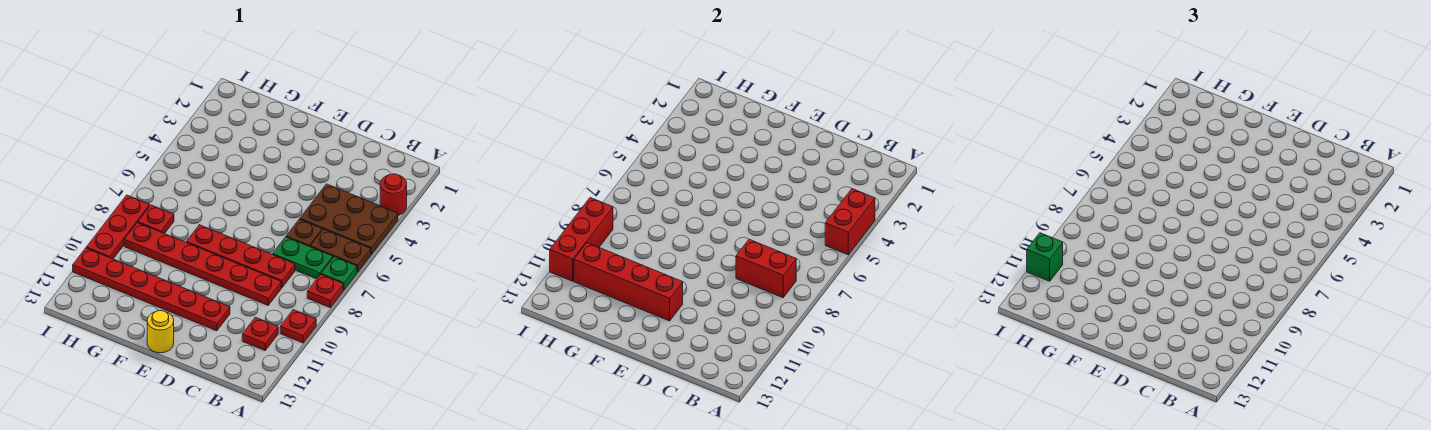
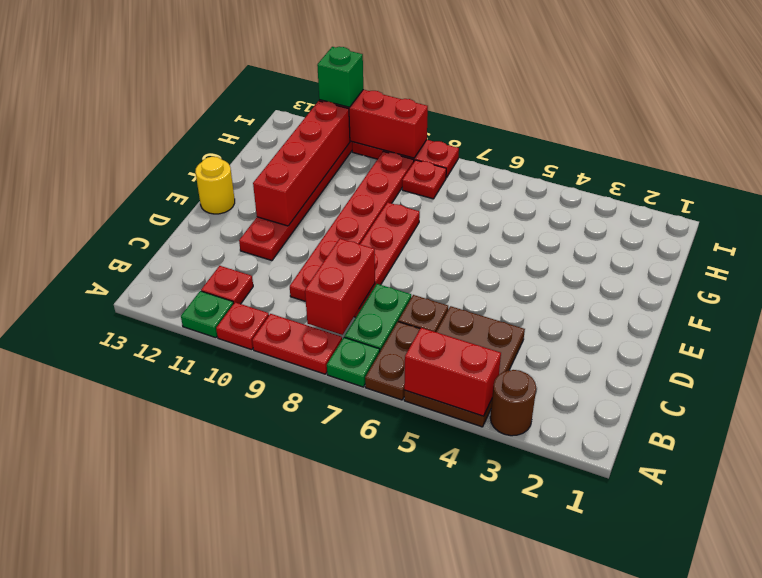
red round brick A3 level 1 -> brown round brick A3 level 1
red plate A8 level 1 -> red plate A8:A9 level 1
none -> green plate A11 level 1

